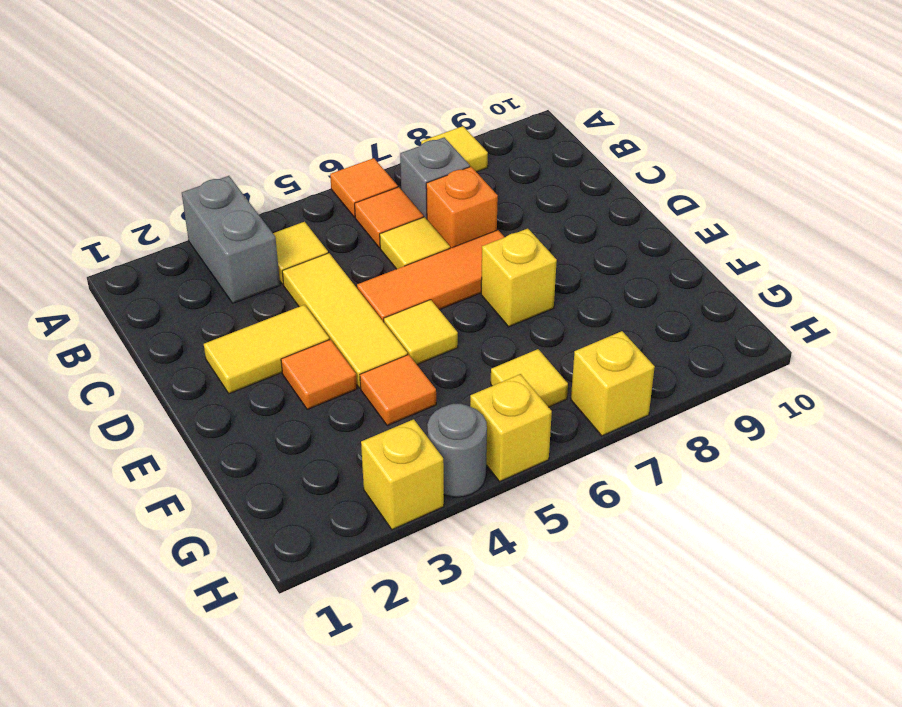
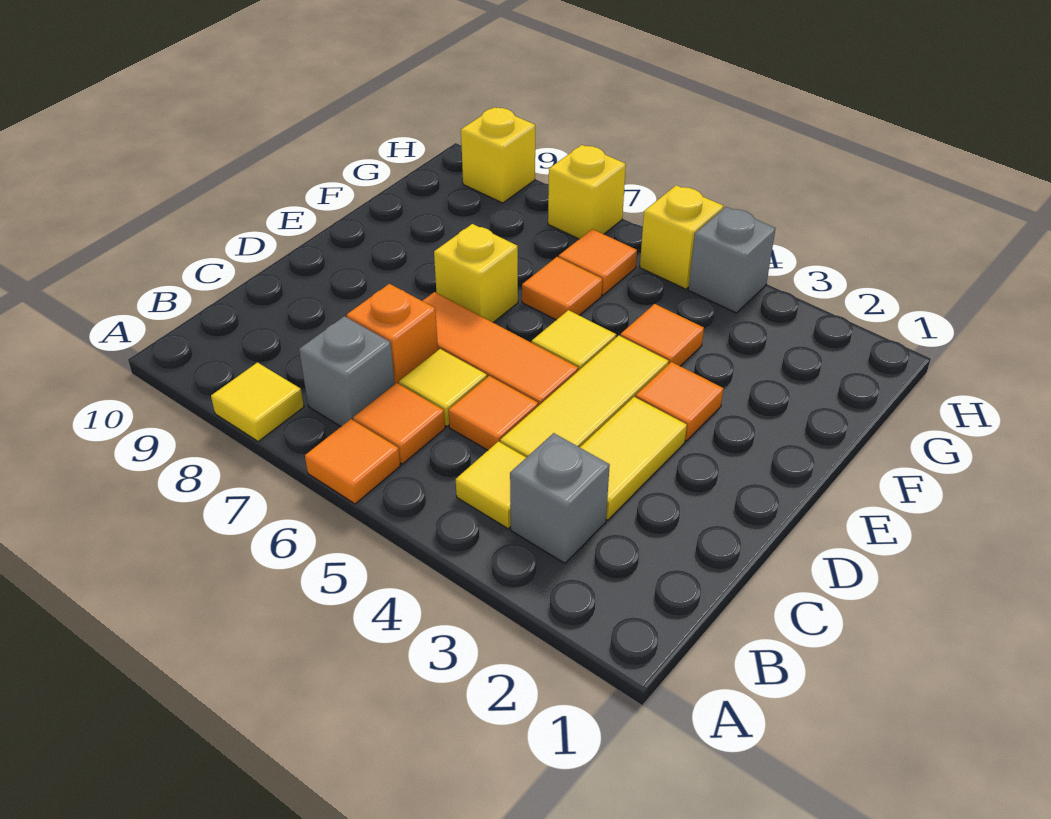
grey brick A3:B3 level 1 -> grey brick B3 level 1
none -> orange tile C5 level 1
yellow tile D2:D3 level 1 -> yellow tile C3:D3 level 1
none -> orange tile F6 level 1
yellow tile G6 level 1 -> orange tile G6 level 1
yellow brick H3 level 1 -> yellow brick H9 level 1
grey round brick H4 level 1 -> grey brick H4 level 1

